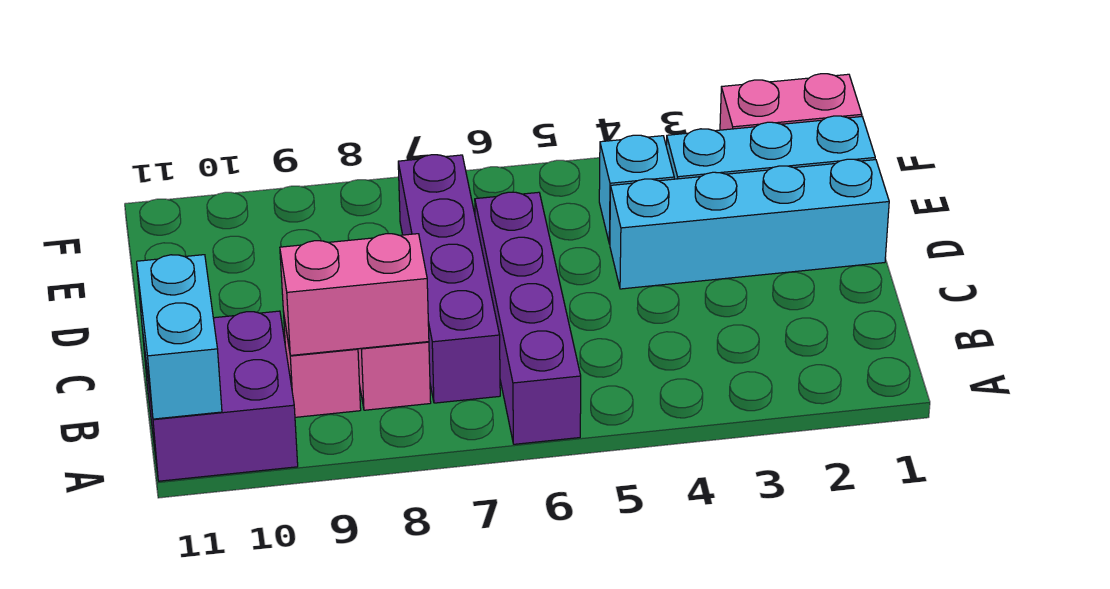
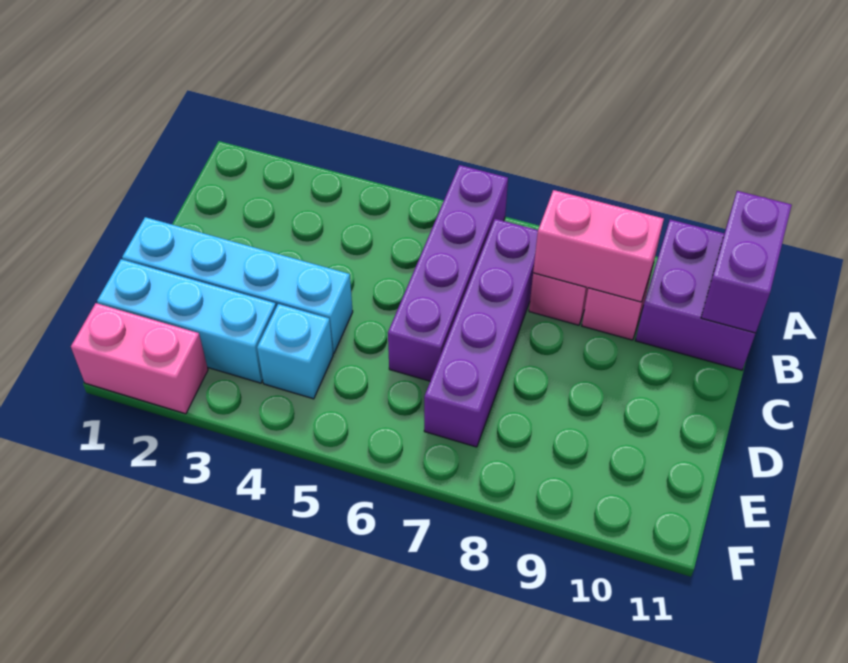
cyan brick A11:B11 level 2 -> purple brick A11:B11 level 2

